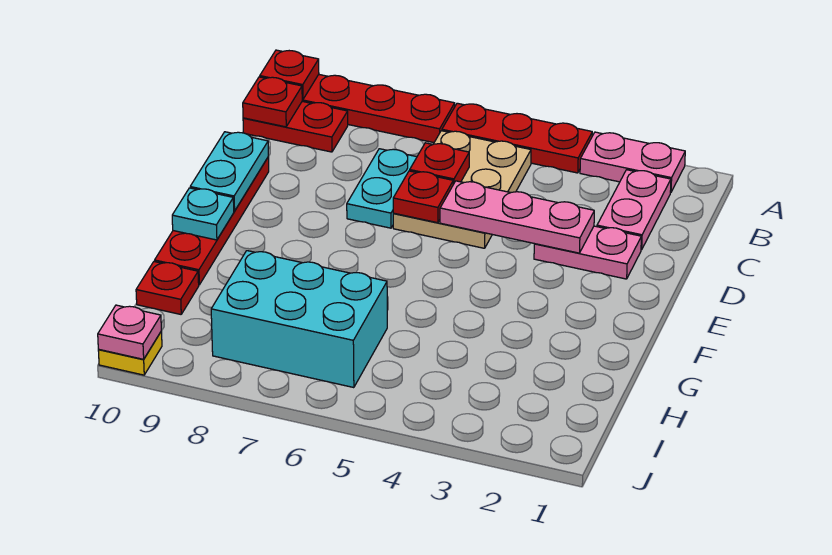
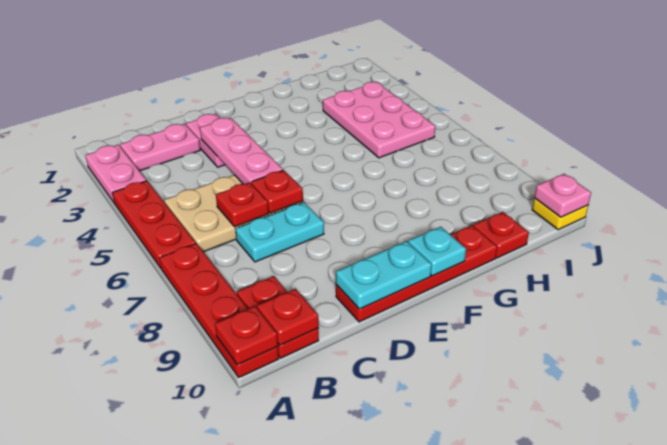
none -> pink plate H3:I5 level 1
cyan brick H6:I8 level 1 -> none

